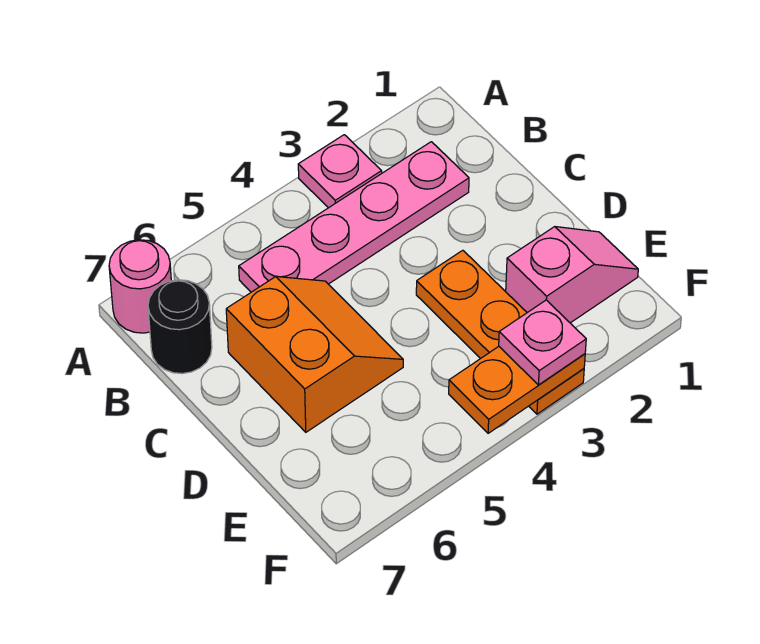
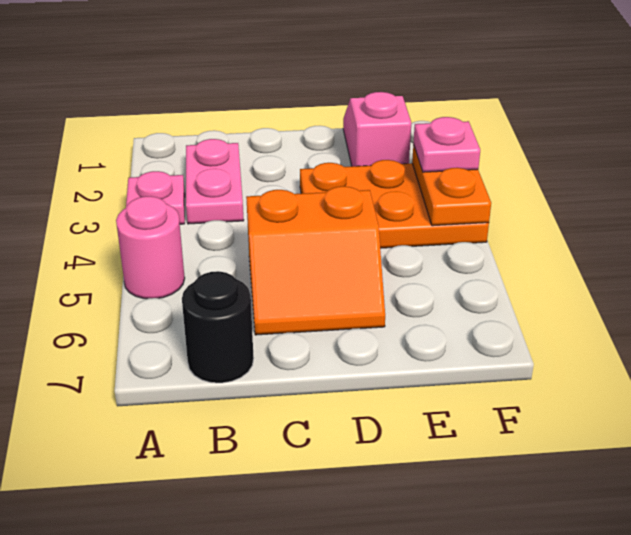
pink round brick A7 level 1 -> pink round brick A5 level 1
pink plate B2:B5 level 1 -> pink plate B2:B3 level 1
orange slope C5:D6 level 1 top 6 -> orange slope C5:D6 level 1 top 5
orange plate D3:F3 level 1 -> orange plate D3:F4 level 1

